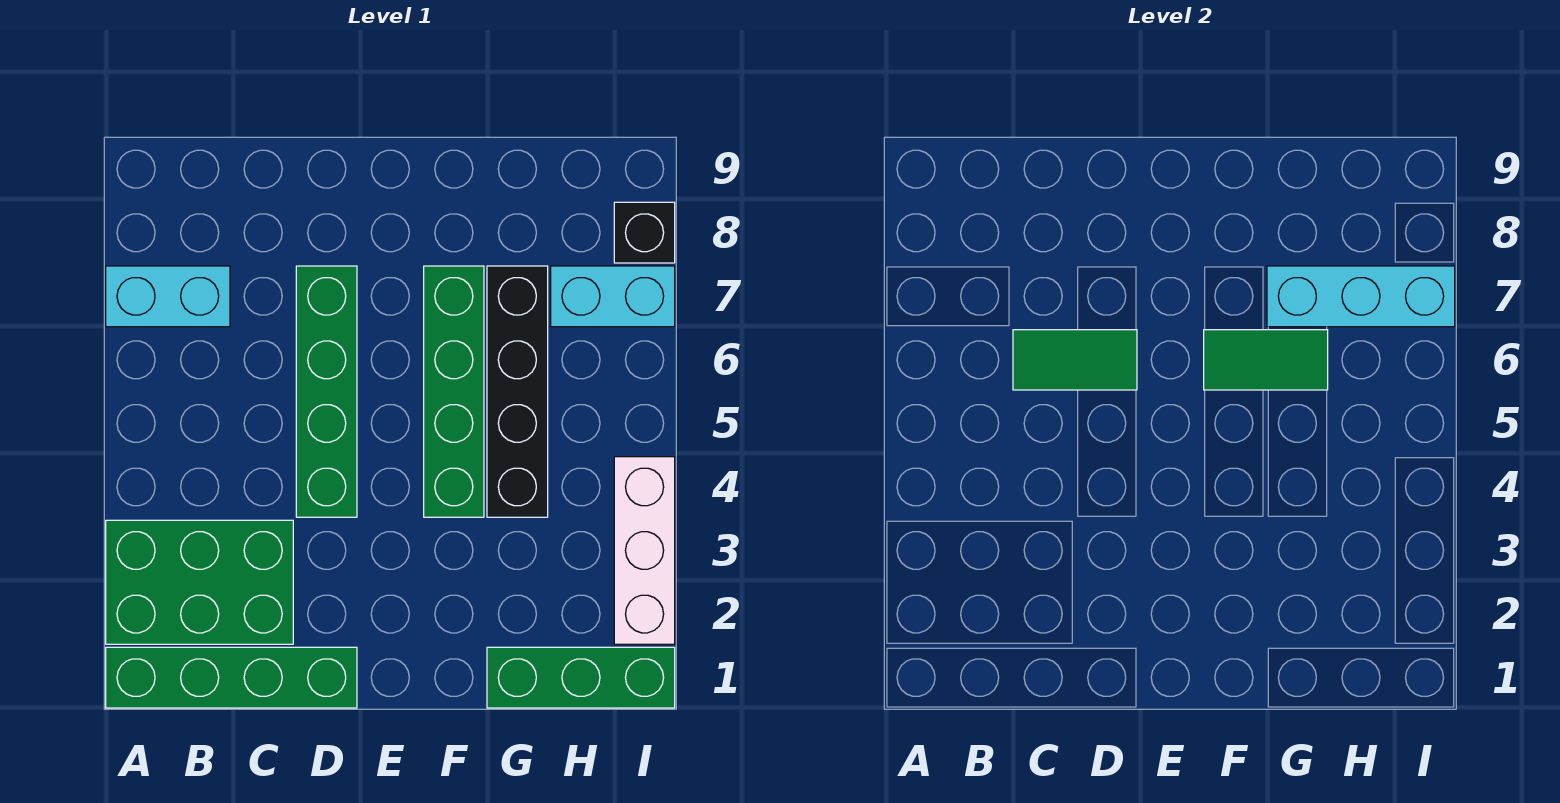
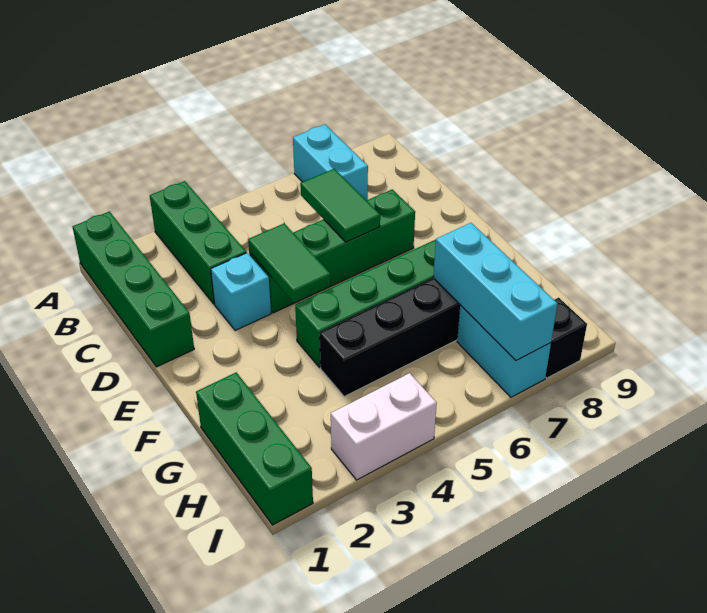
green brick A2:C3 level 1 -> green brick A3:C3 level 1
none -> cyan brick D3 level 1
green tile F6:G6 level 2 -> green tile D4:E4 level 2
white brick I2:I4 level 1 -> white brick I3:I4 level 1

